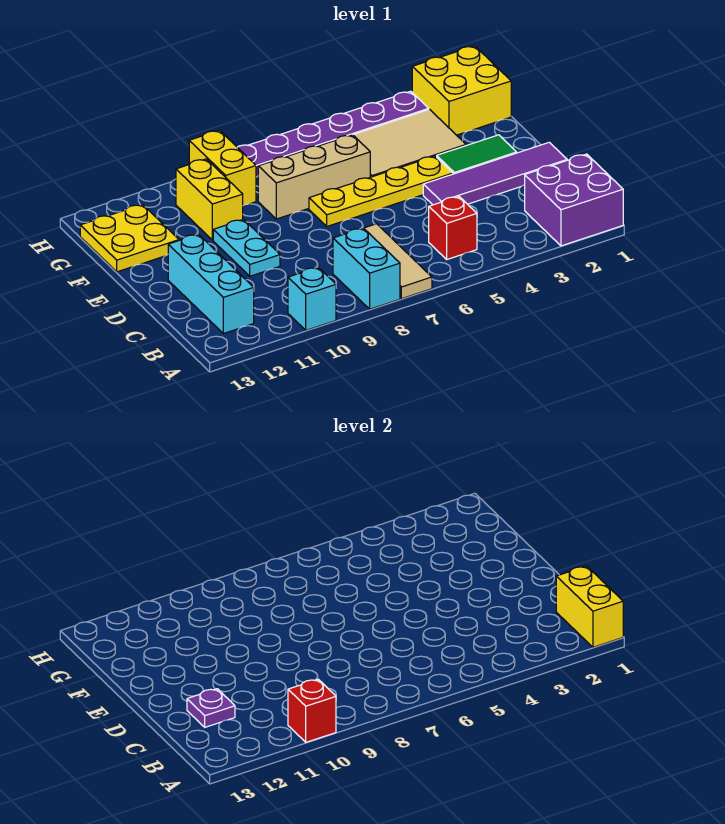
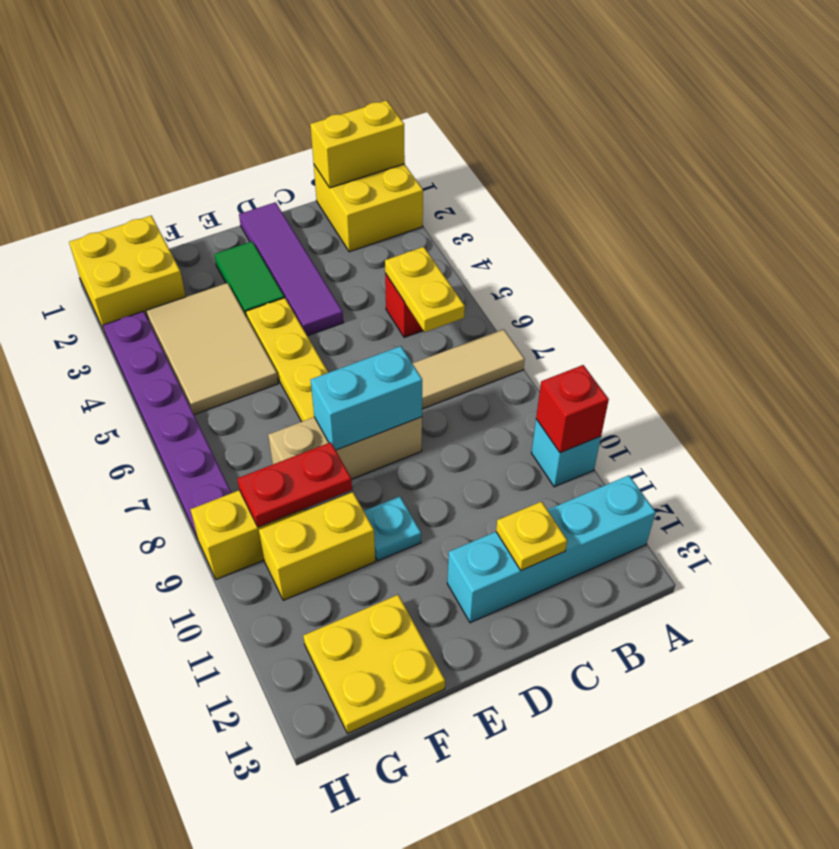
purple brick A1:B2 level 1 -> yellow brick A1:B2 level 1
cyan brick A8:B8 level 1 -> cyan brick D8:E8 level 2
none -> yellow plate B5:B6 level 2
cyan brick B12:D12 level 1 -> cyan brick A12:D12 level 1
purple plate C12 level 2 -> yellow plate C12 level 2
cyan plate D10:E10 level 1 -> cyan plate E10 level 1
tan brick F6:F8 level 1 -> tan brick D8:F8 level 1
none -> red plate F9:G9 level 2

